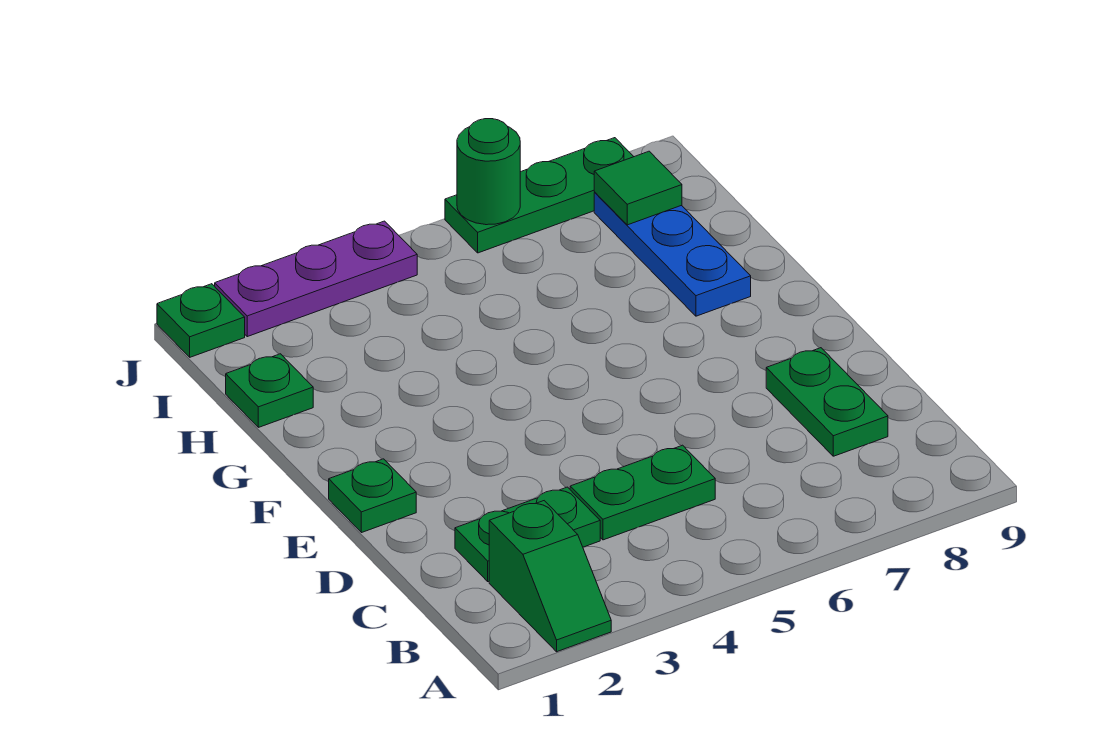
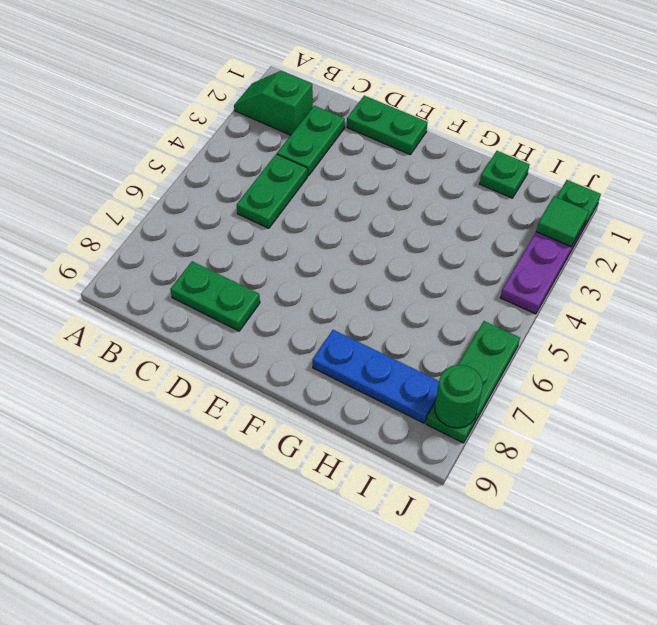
green plate E1 level 1 -> green plate D1:E1 level 1
green tile I8 level 2 -> green tile J2 level 2
green round brick J6 level 2 -> green round brick J8 level 2

